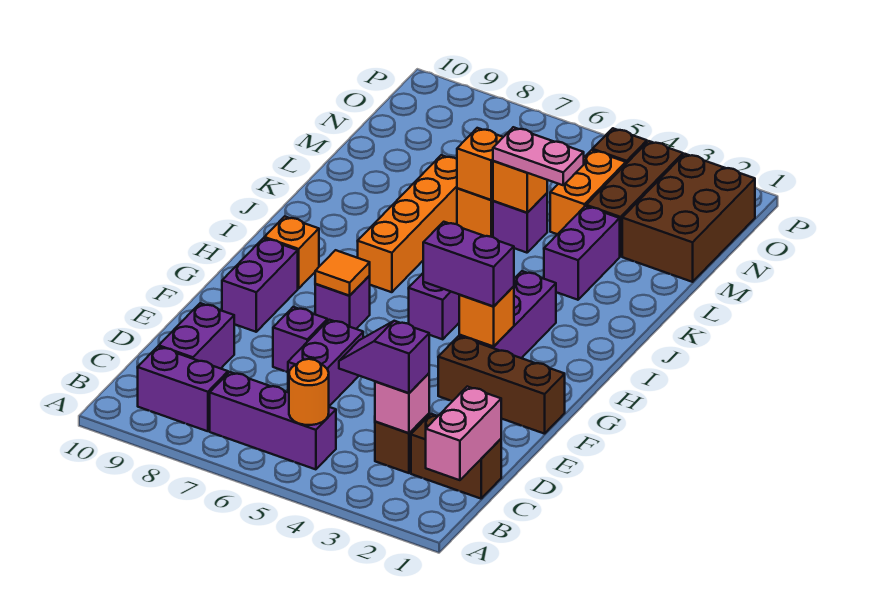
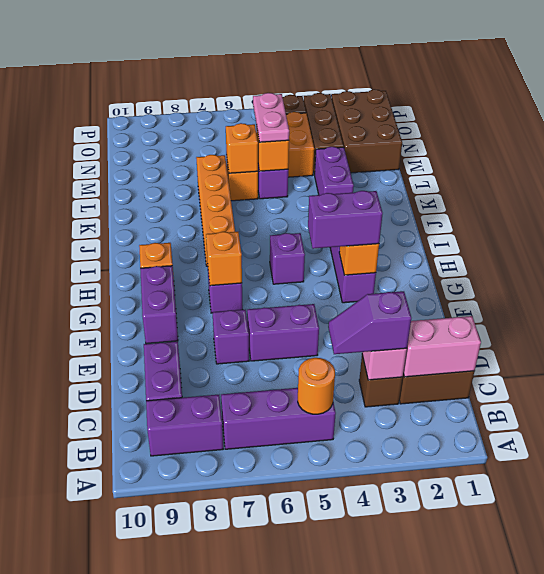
pink brick B1:C1 level 2 -> pink brick C1:C2 level 2
purple brick D6:E6 level 1 -> purple brick E5:E6 level 1
brown brick F1:F3 level 1 -> none
orange tile G7 level 2 -> orange brick G7 level 2
pink plate L4:L5 level 3 -> pink plate L5:M5 level 3

